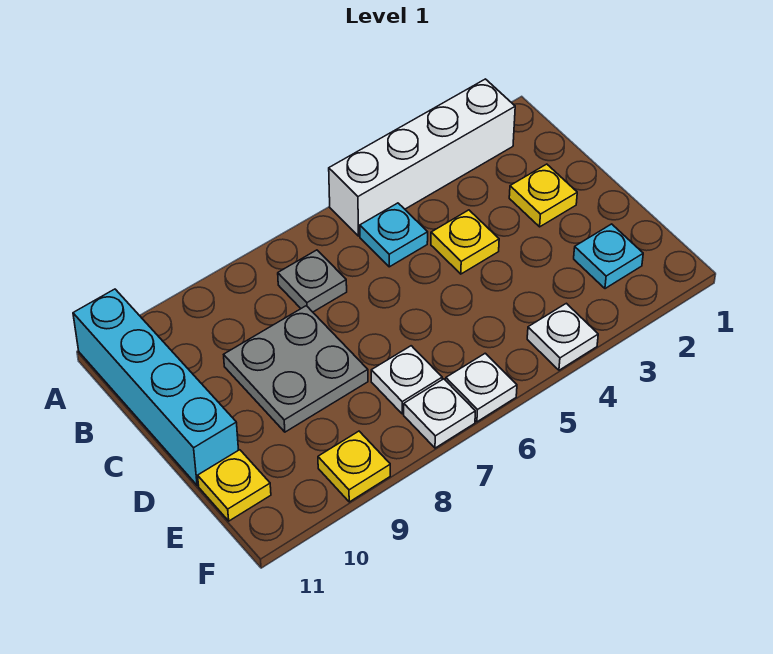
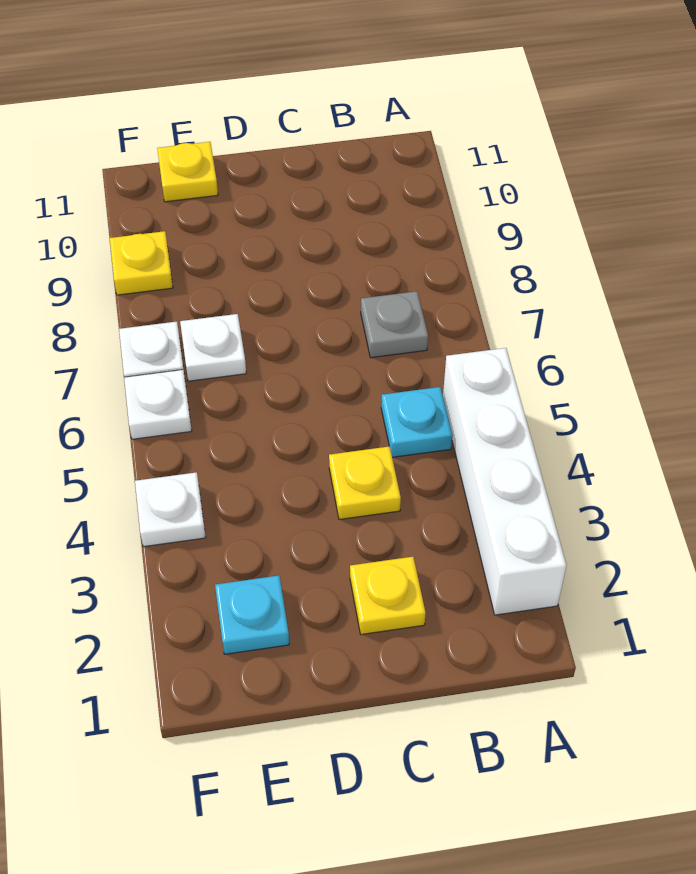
cyan brick A11:D11 level 1 -> none
grey plate C8:D9 level 1 -> none

